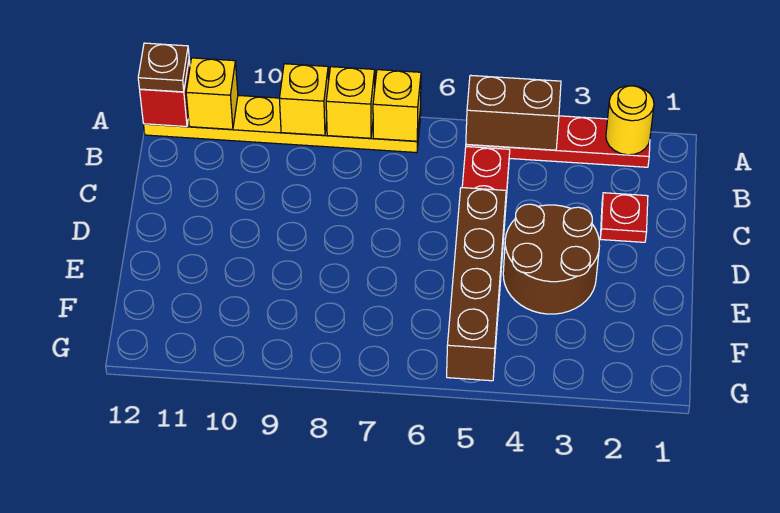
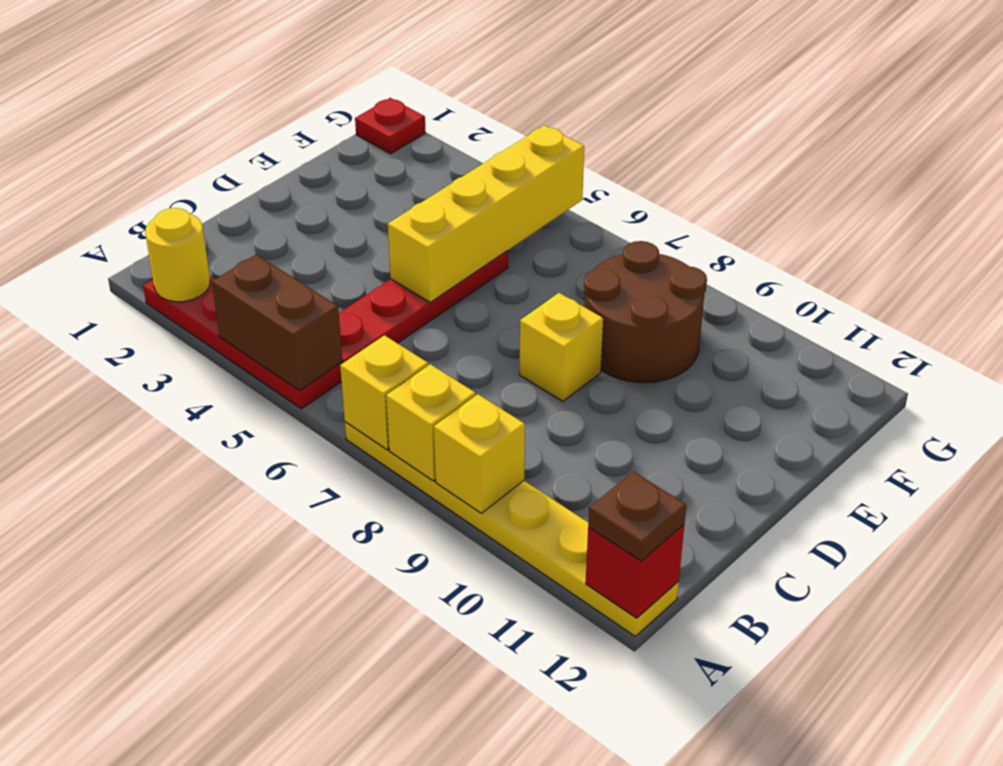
yellow brick A11 level 2 -> yellow brick D8 level 1
red plate C2 level 1 -> red plate G1 level 1
brown round brick D3:E4 level 1 -> brown round brick E8:F9 level 1
brown brick D5:G5 level 2 -> yellow brick D5:G5 level 2

